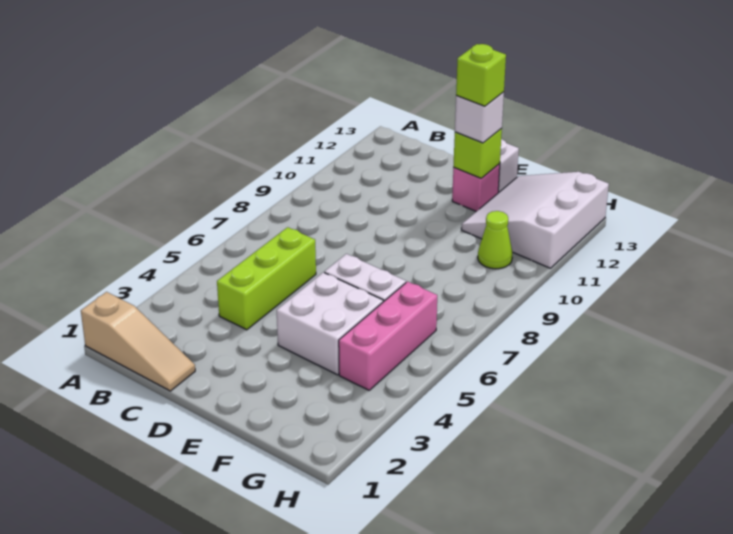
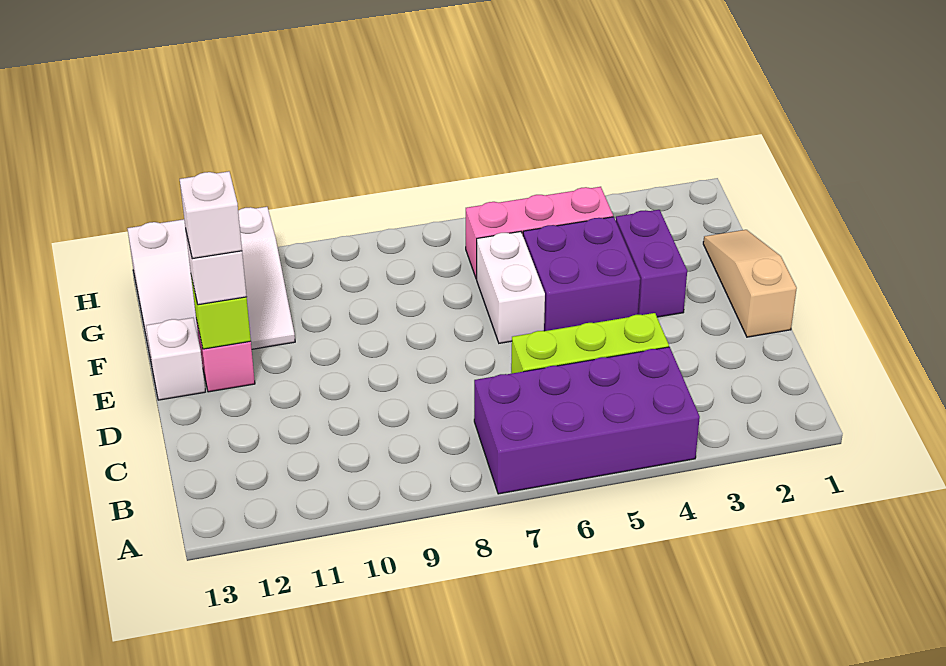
tan slope A1:C1 level 1 top A -> tan slope D1:F1 level 1 top D
none -> purple brick A4:B7 level 1
none -> purple brick E3:F3 level 1
white brick E4:F5 level 1 -> purple brick E4:F5 level 1
lime brick E12 level 4 -> white brick E12 level 4
lime cone G10 level 1 -> none

